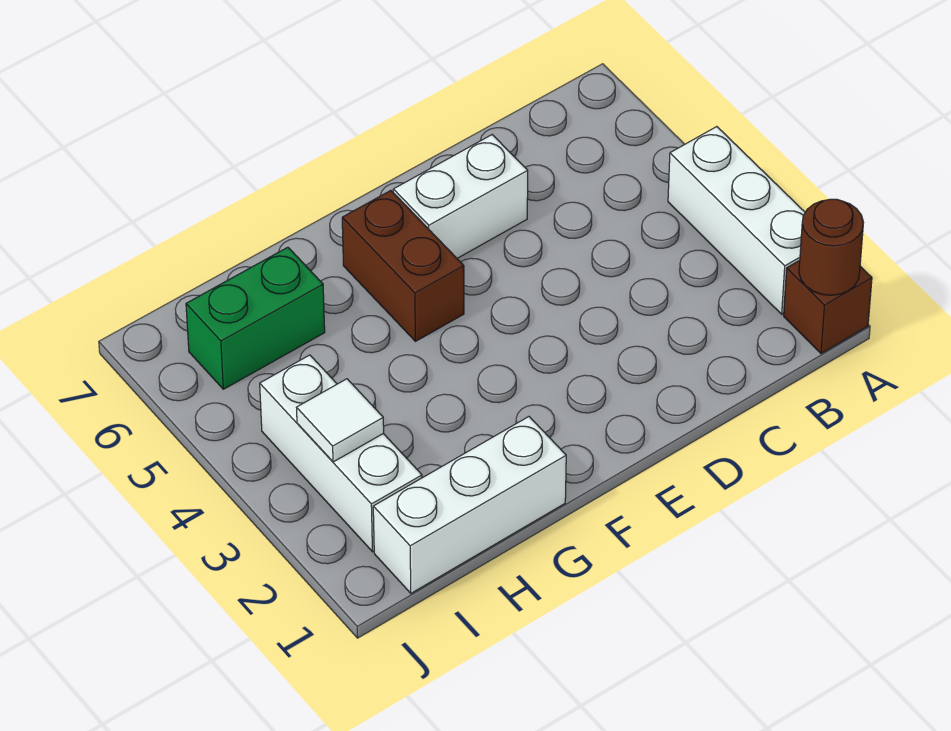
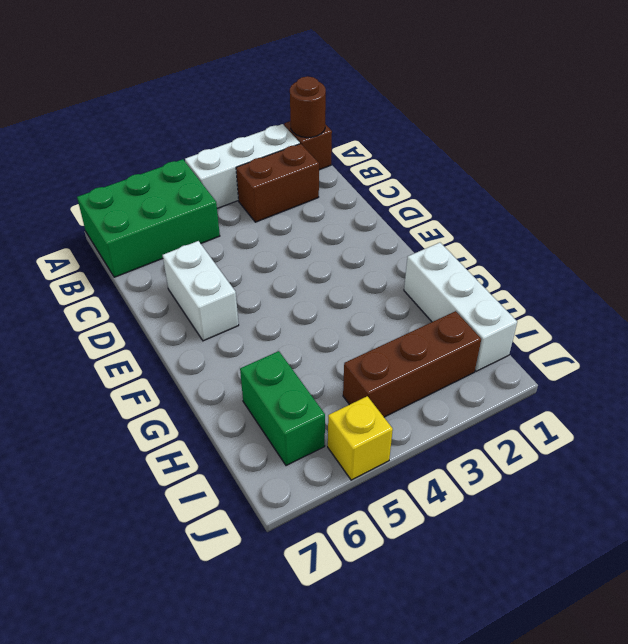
none -> green brick A5:B7 level 1
brown brick F5:F6 level 1 -> brown brick B2:B3 level 1
white brick I2:I4 level 1 -> brown brick I2:I4 level 1
white tile I3 level 2 -> none
none -> yellow brick J5 level 1

